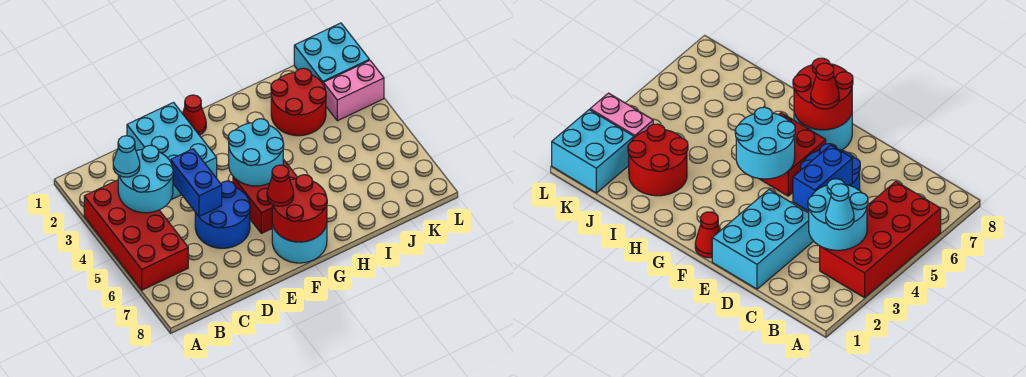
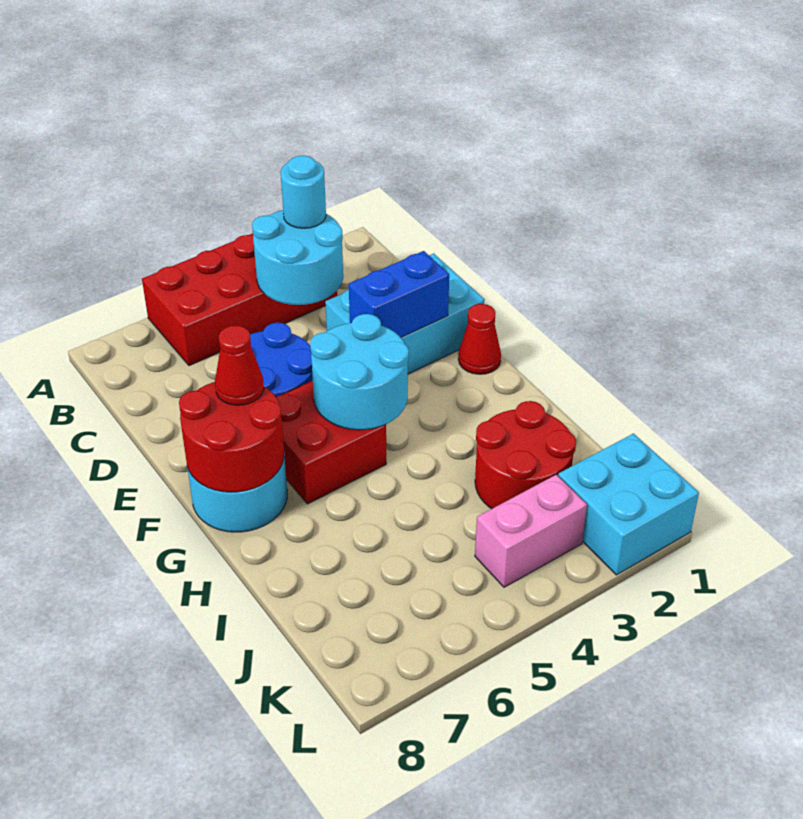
cyan cone B3 level 3 -> cyan round brick B3 level 3
blue brick D4:D5 level 2 -> blue brick E2:E3 level 2
pink brick K3:L3 level 1 -> pink brick K3:K4 level 1

